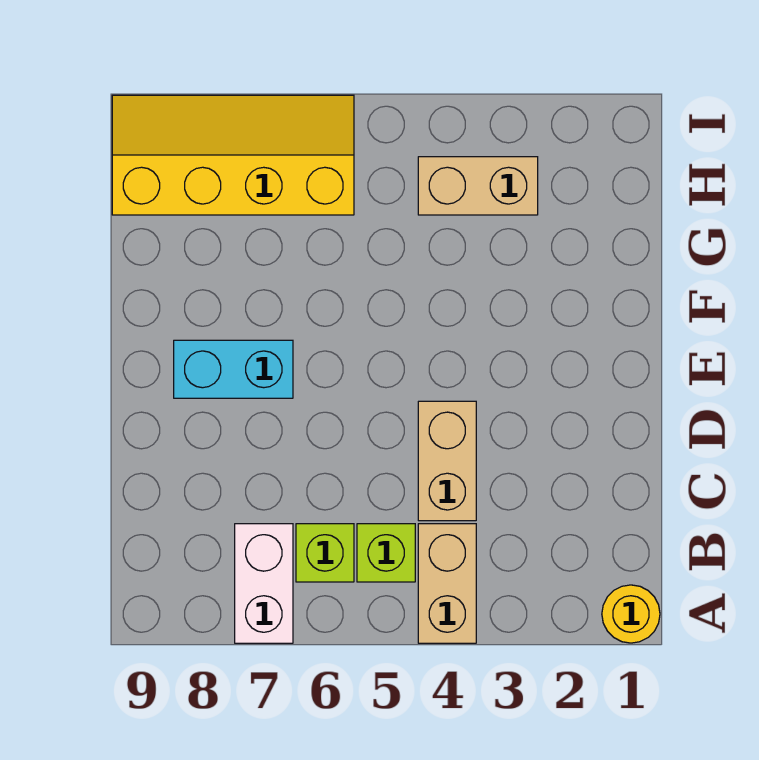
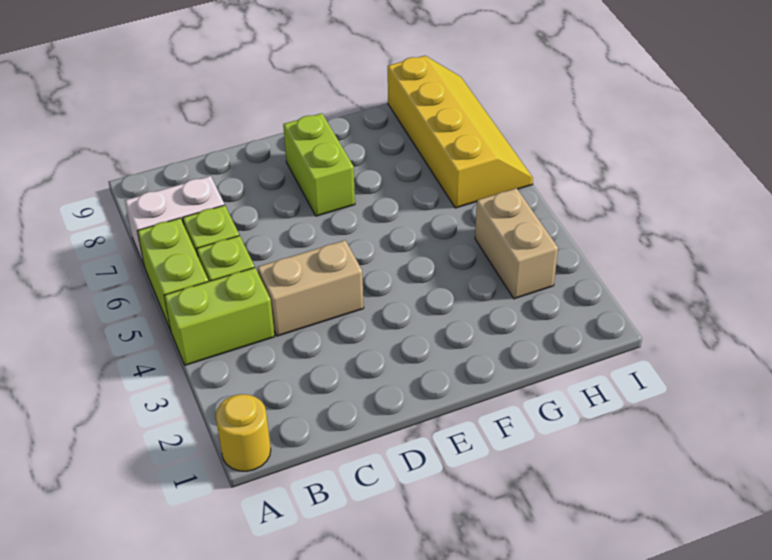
tan brick A4:B4 level 1 -> lime brick A4:B4 level 1
none -> lime brick A5:A6 level 1
cyan brick E7:E8 level 1 -> lime brick E7:E8 level 1

